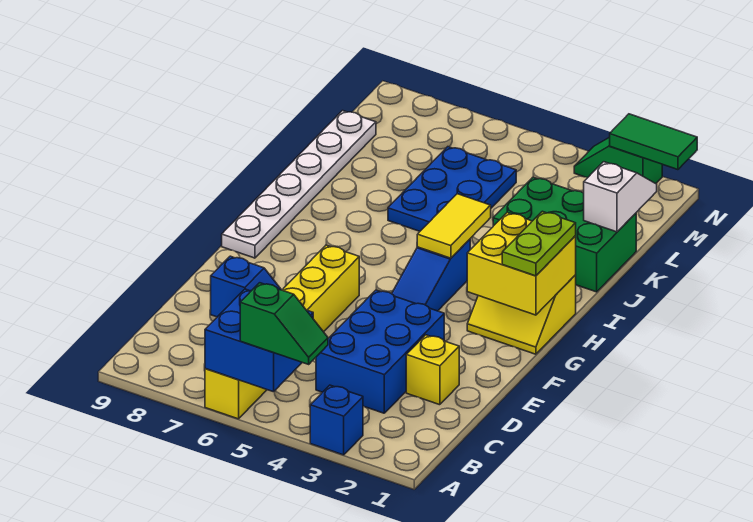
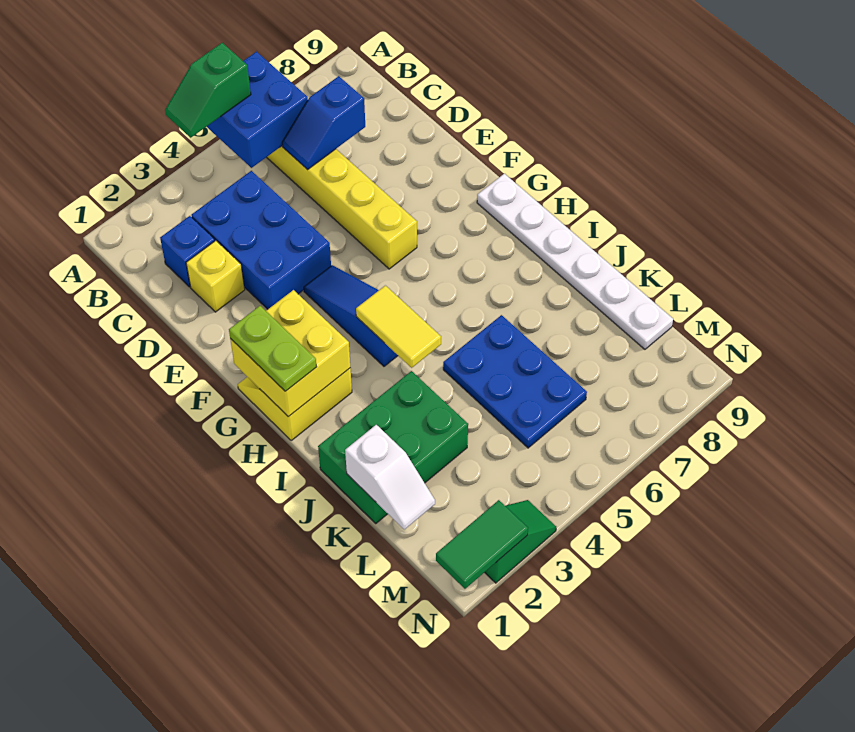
blue brick A3 level 1 -> blue brick C2 level 1

